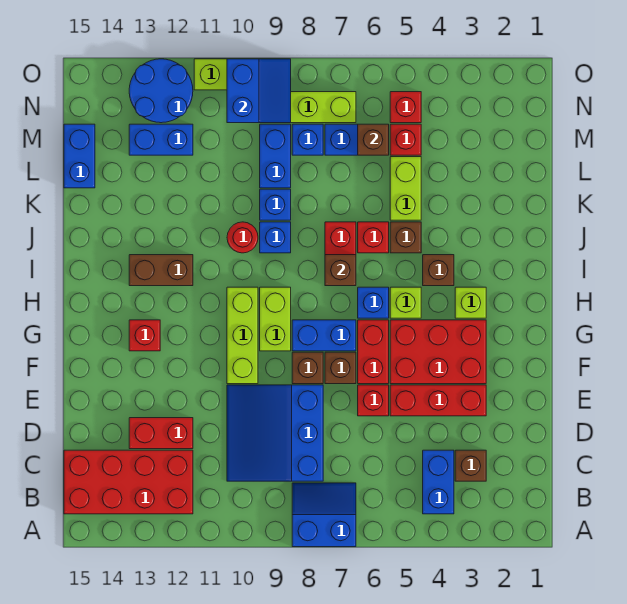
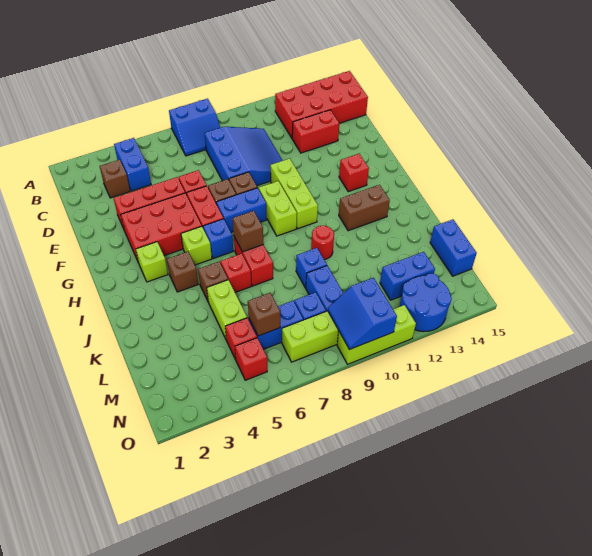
blue brick J9 level 1 -> none

